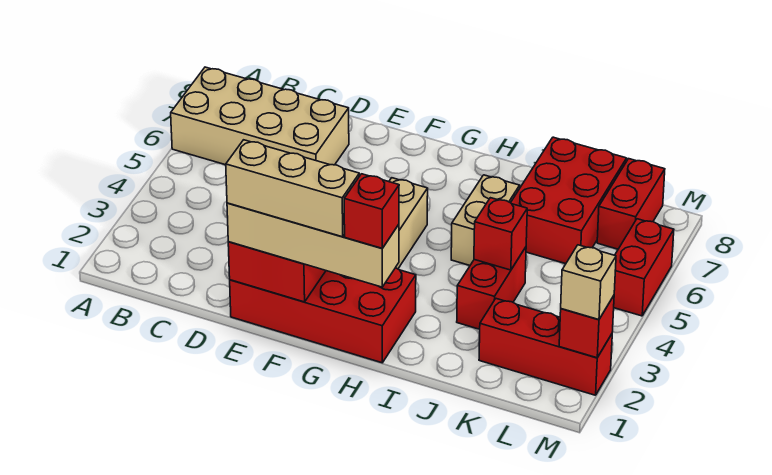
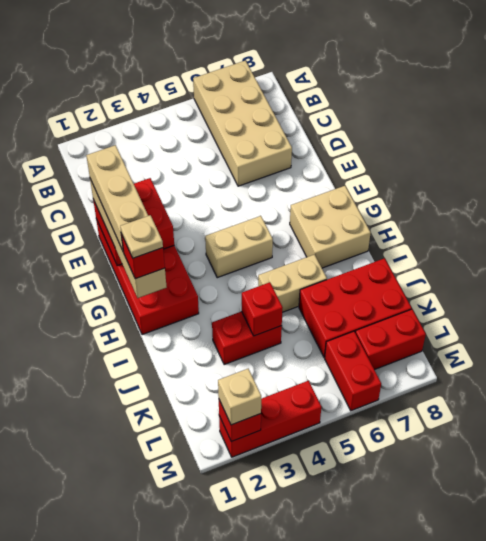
none -> tan brick G7:H8 level 1
none -> tan plate H1 level 5
red brick K2:M2 level 1 -> red brick M2:M4 level 1
red brick M5:M6 level 1 -> red brick L6:M6 level 1

